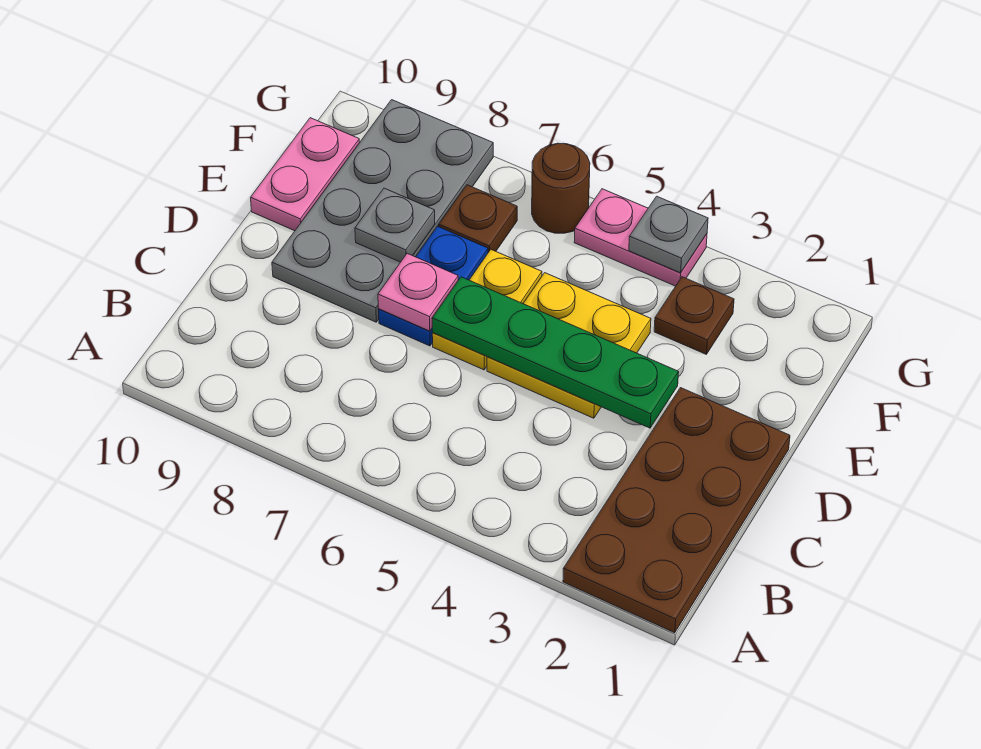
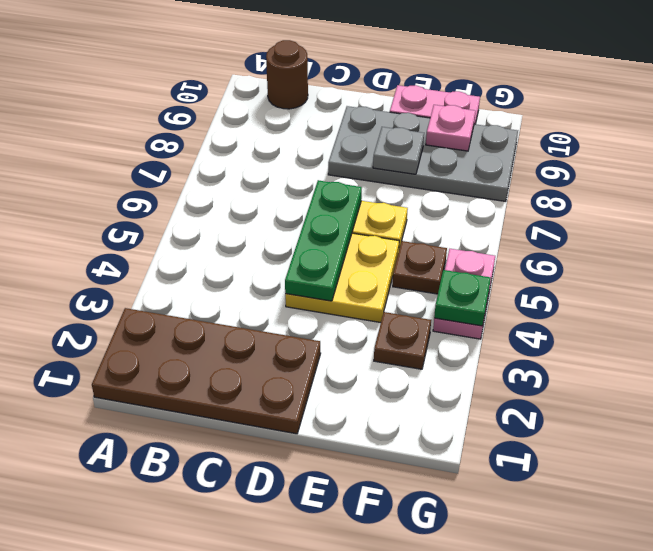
green plate D3:D6 level 2 -> green plate D4:D6 level 2
blue plate D7:E7 level 1 -> none
pink plate D7 level 2 -> pink plate F9 level 2
brown plate F7 level 1 -> brown plate F5 level 1
grey plate G4 level 2 -> green plate G4 level 2
brown round brick G6 level 1 -> brown round brick B10 level 1

